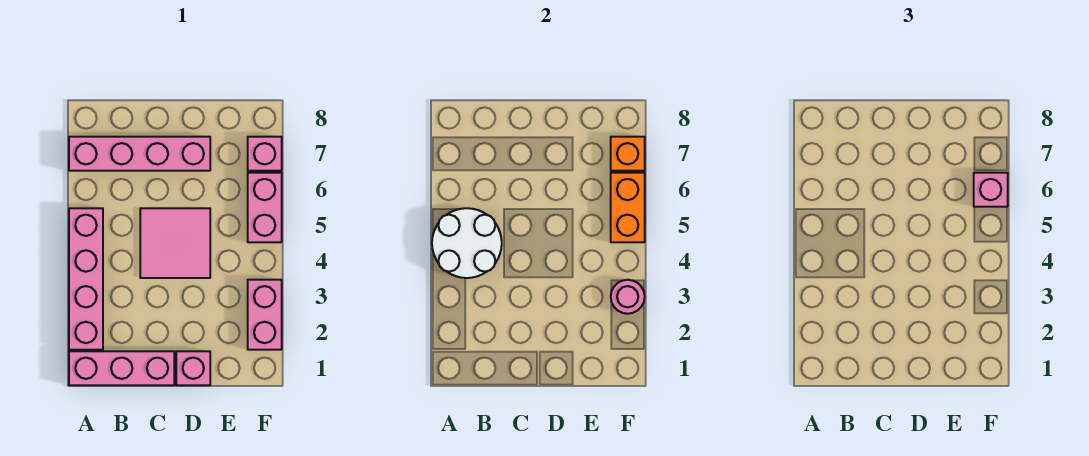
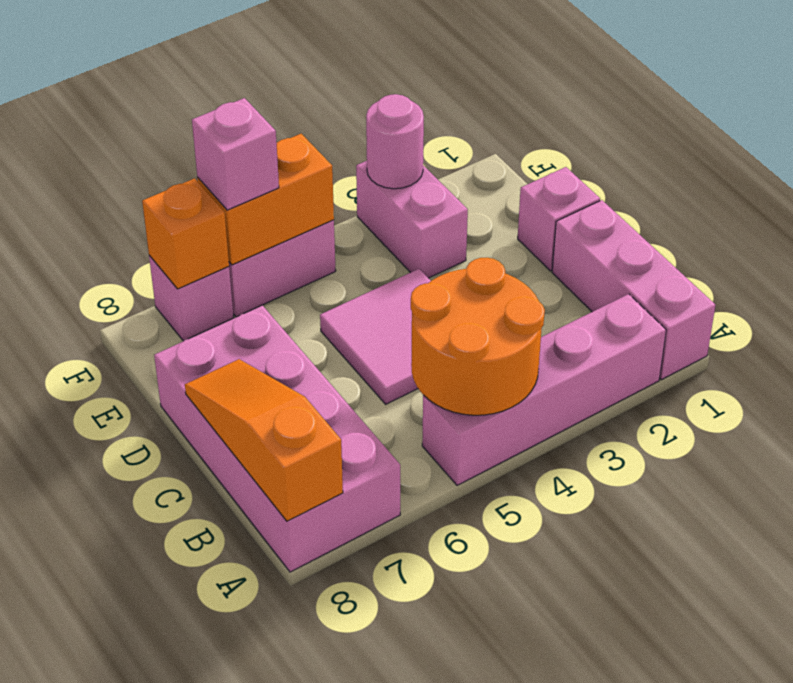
white round brick A4:B5 level 2 -> orange round brick A4:B5 level 2
pink brick A7:D7 level 1 -> pink brick A7:D8 level 1
none -> orange slope A8:C8 level 2 top A
pink brick F2:F3 level 1 -> pink brick E3:F3 level 1

